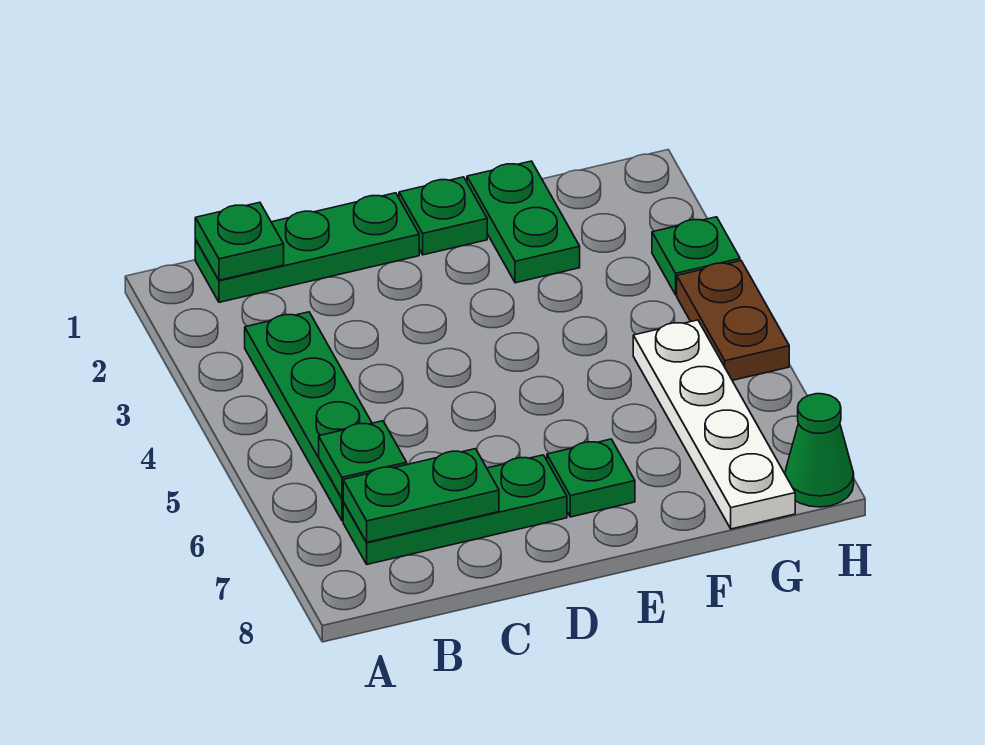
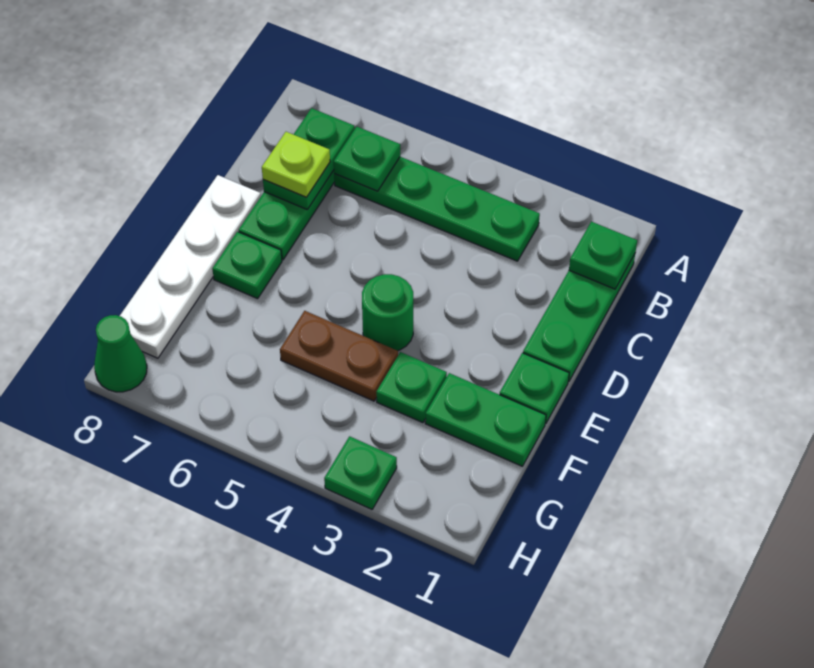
none -> lime plate C7 level 3
none -> green round brick E4 level 1
none -> green plate F3 level 1
white plate G5:G8 level 1 -> white plate D8:G8 level 1
brown plate H4:H5 level 1 -> brown plate F4:F5 level 1

